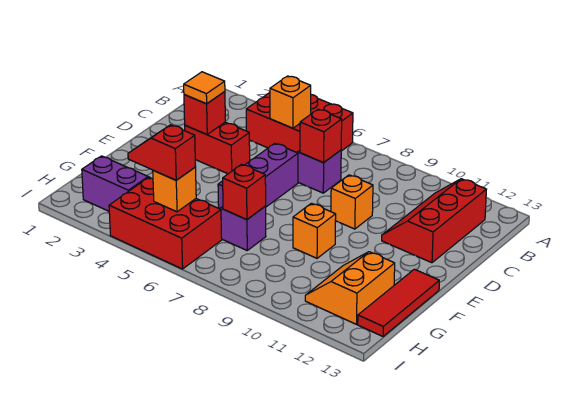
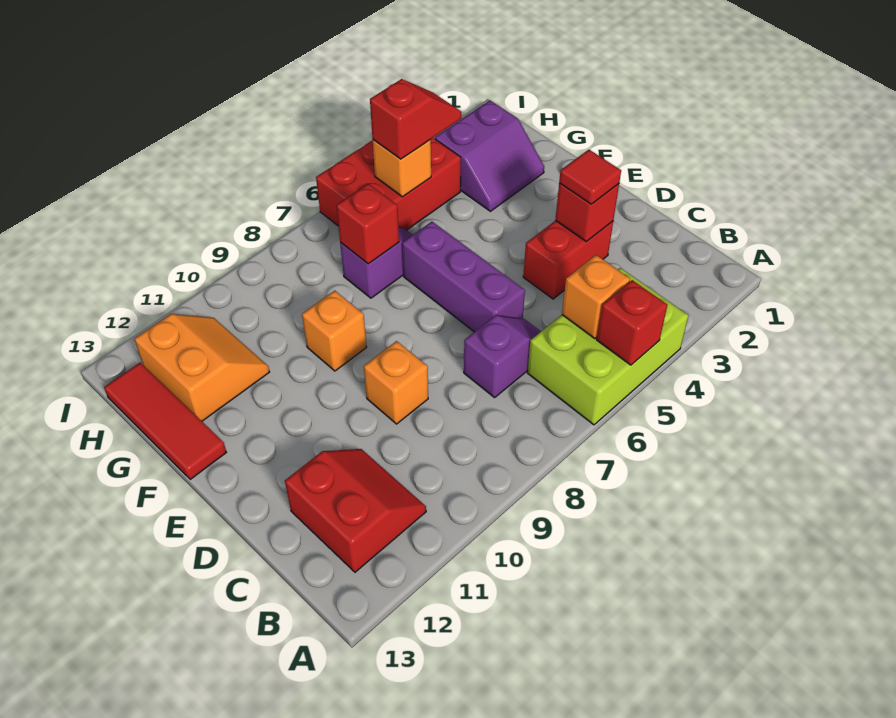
red brick A4:B6 level 1 -> lime brick A4:B6 level 1
red slope B11:D12 level 1 top 12 -> red slope B11:C12 level 1 top 12
red brick C7 level 2 -> red brick A5 level 2
orange tile D3 level 3 -> red tile D3 level 3

